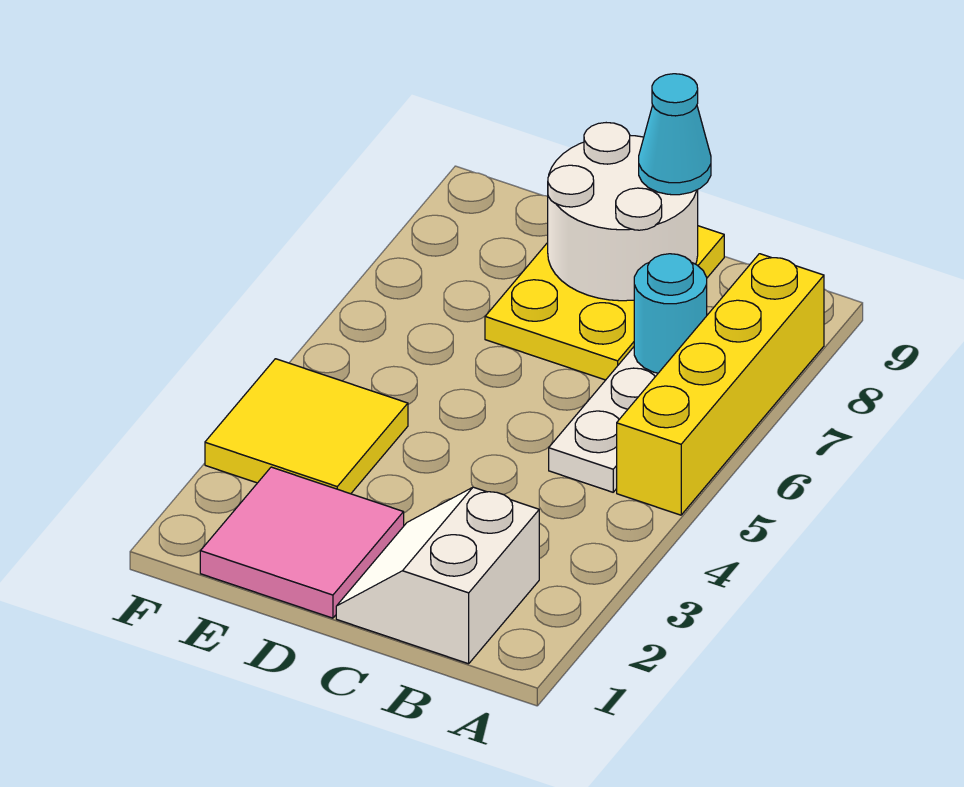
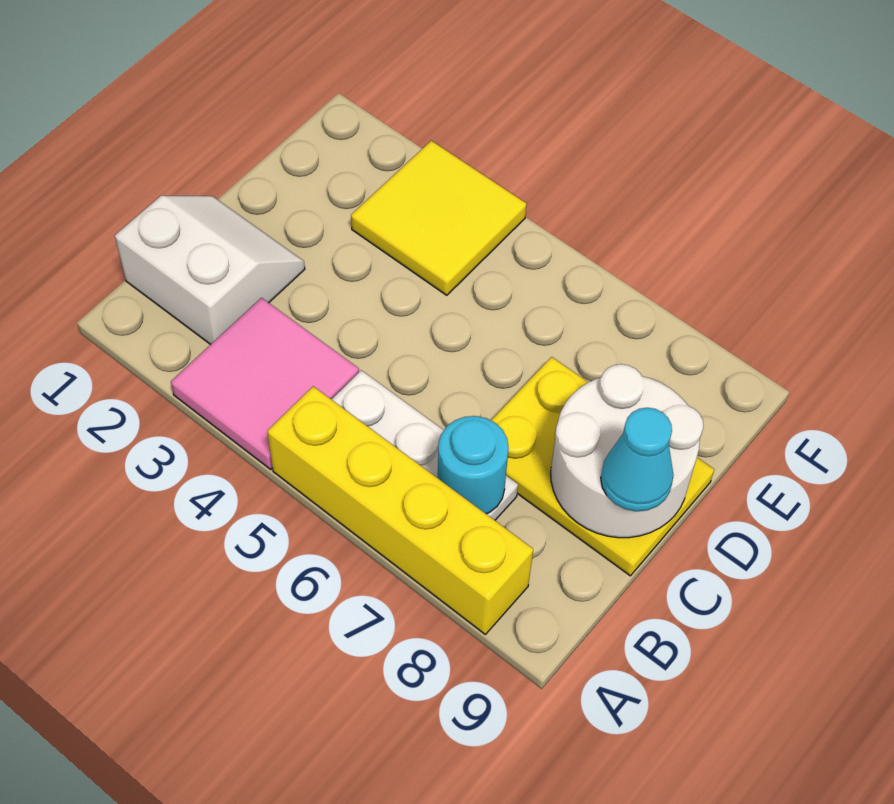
pink tile D1:E2 level 1 -> pink tile A3:B4 level 1

